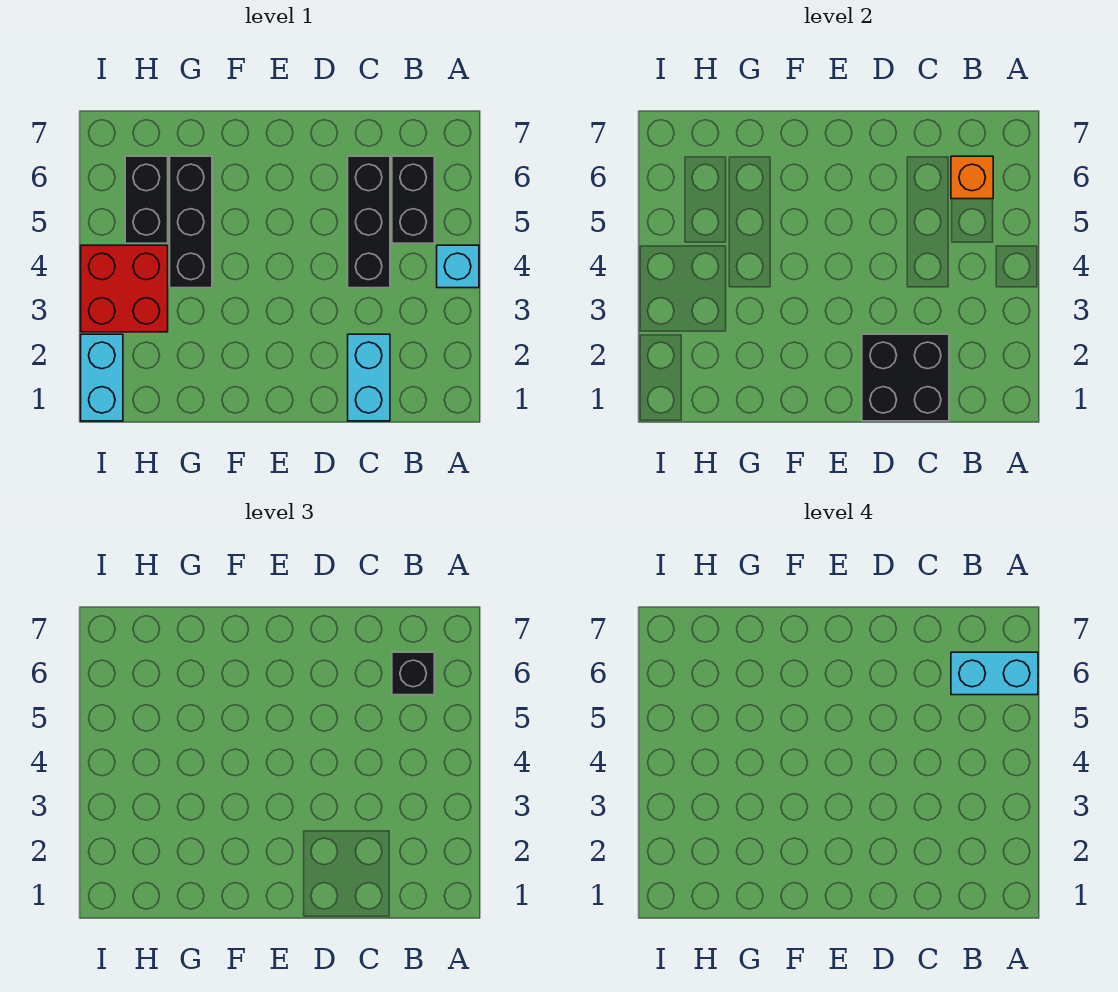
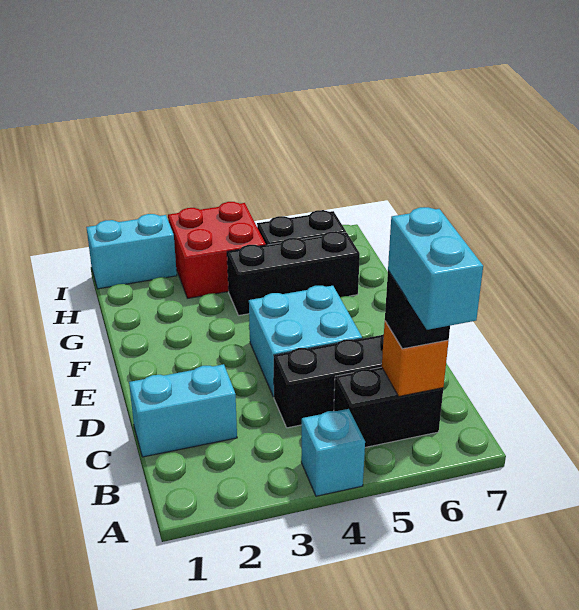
black brick C1:D2 level 2 -> none
none -> cyan brick D4:E5 level 1

